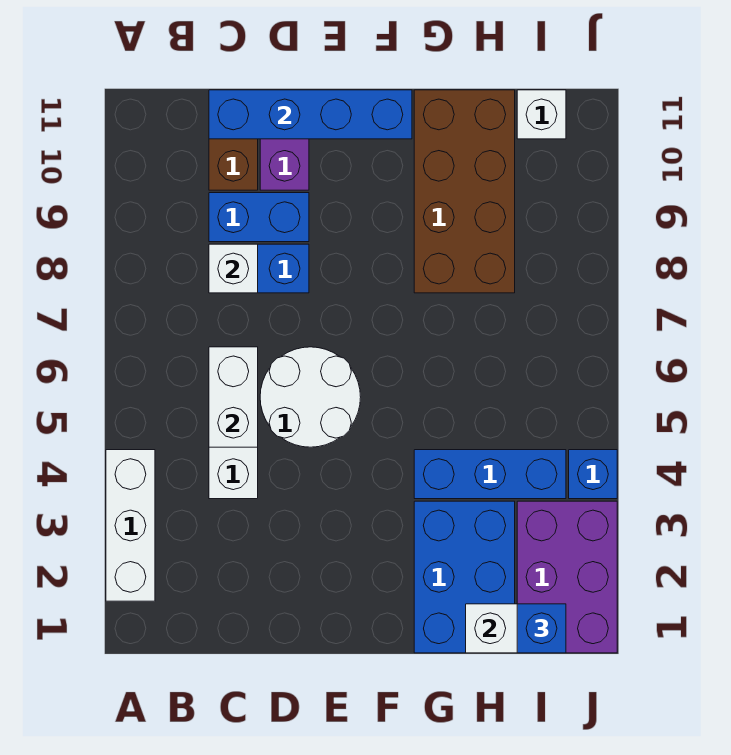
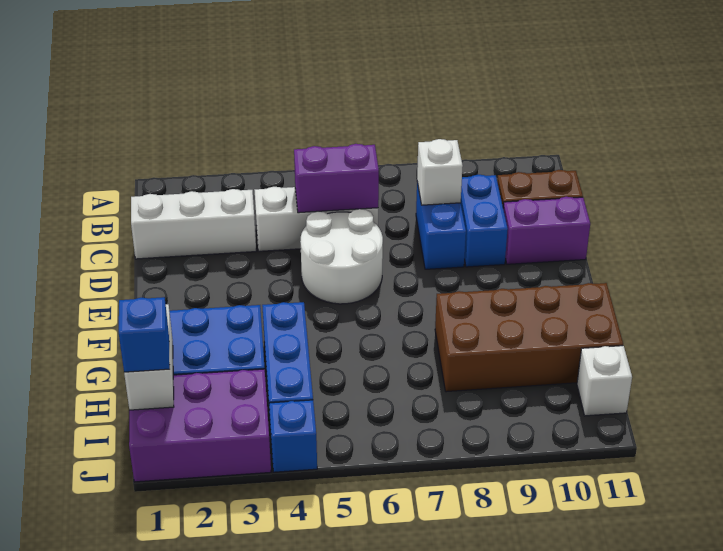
white brick A2:A4 level 1 -> white brick C1:C3 level 1
white brick C5:C6 level 2 -> purple brick C5:C6 level 2
blue brick C11:F11 level 2 -> none

